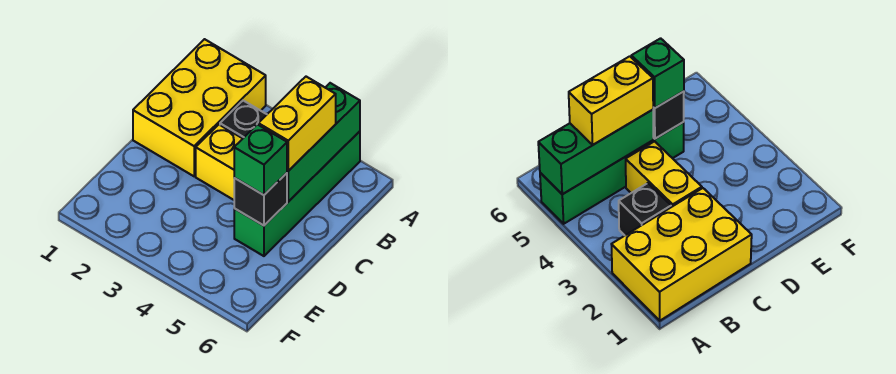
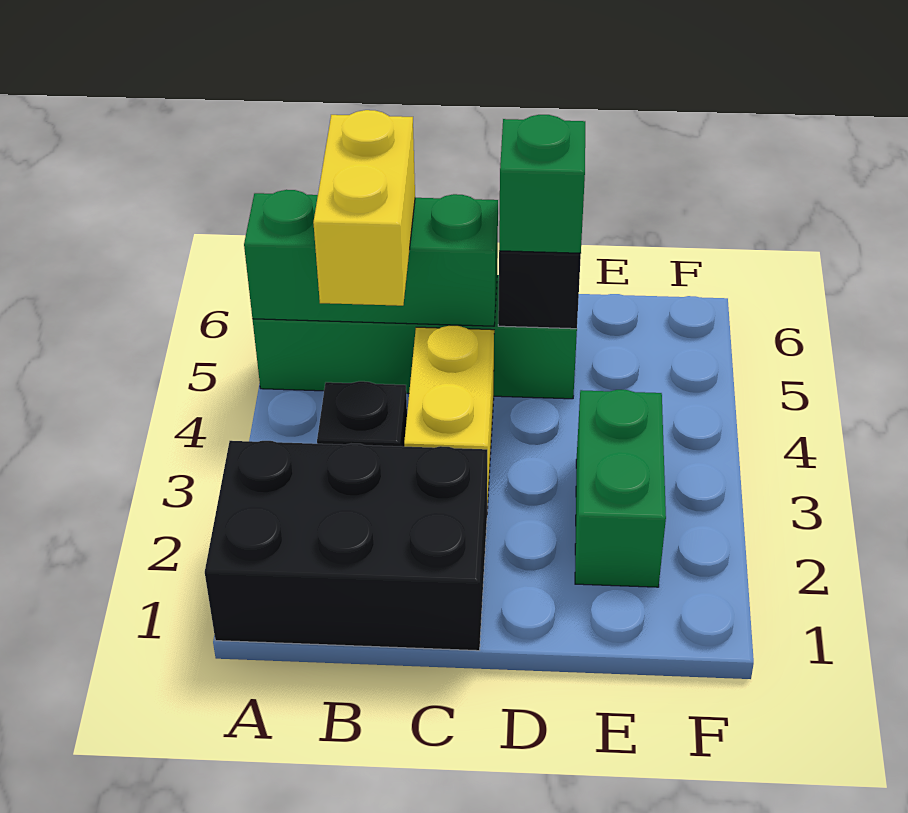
yellow brick A1:C2 level 1 -> black brick A1:C2 level 1
yellow brick B5:C5 level 3 -> yellow brick B4:B5 level 3
none -> green brick E2:E3 level 1

